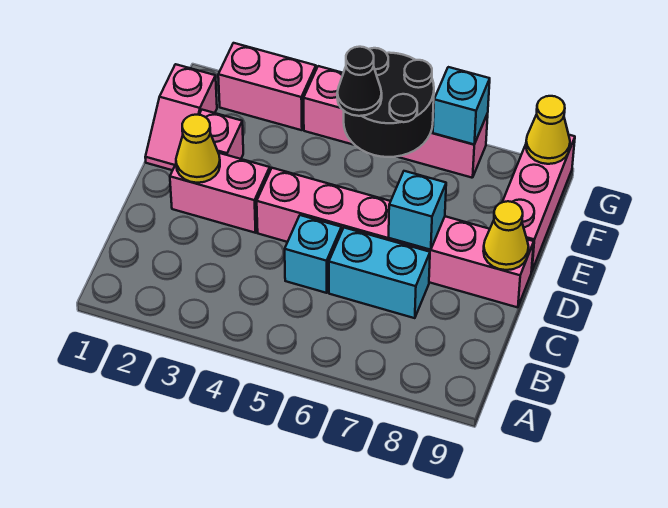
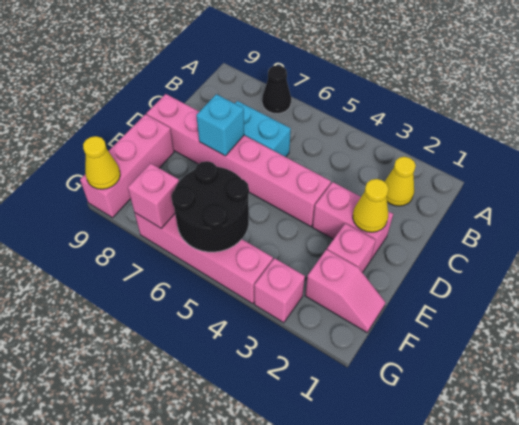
cyan brick C5 level 1 -> none
yellow cone D9 level 2 -> yellow cone B2 level 1
pink slope E1:F1 level 1 top F -> pink slope F1:F2 level 1 top 2
black cone F5 level 3 -> black cone A7 level 1
pink brick G2:G3 level 1 -> pink brick G3 level 1
cyan brick G7 level 2 -> pink brick G7 level 2

